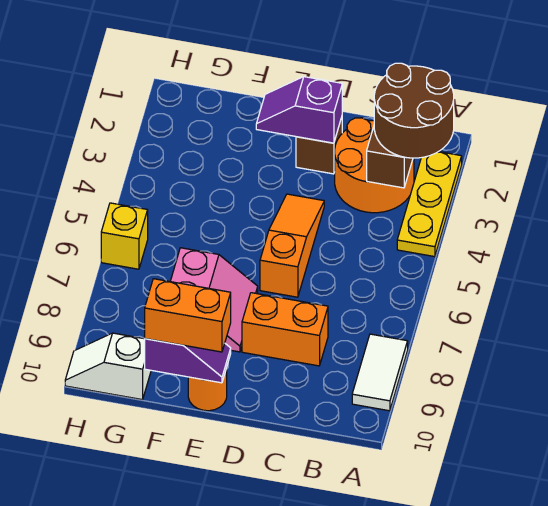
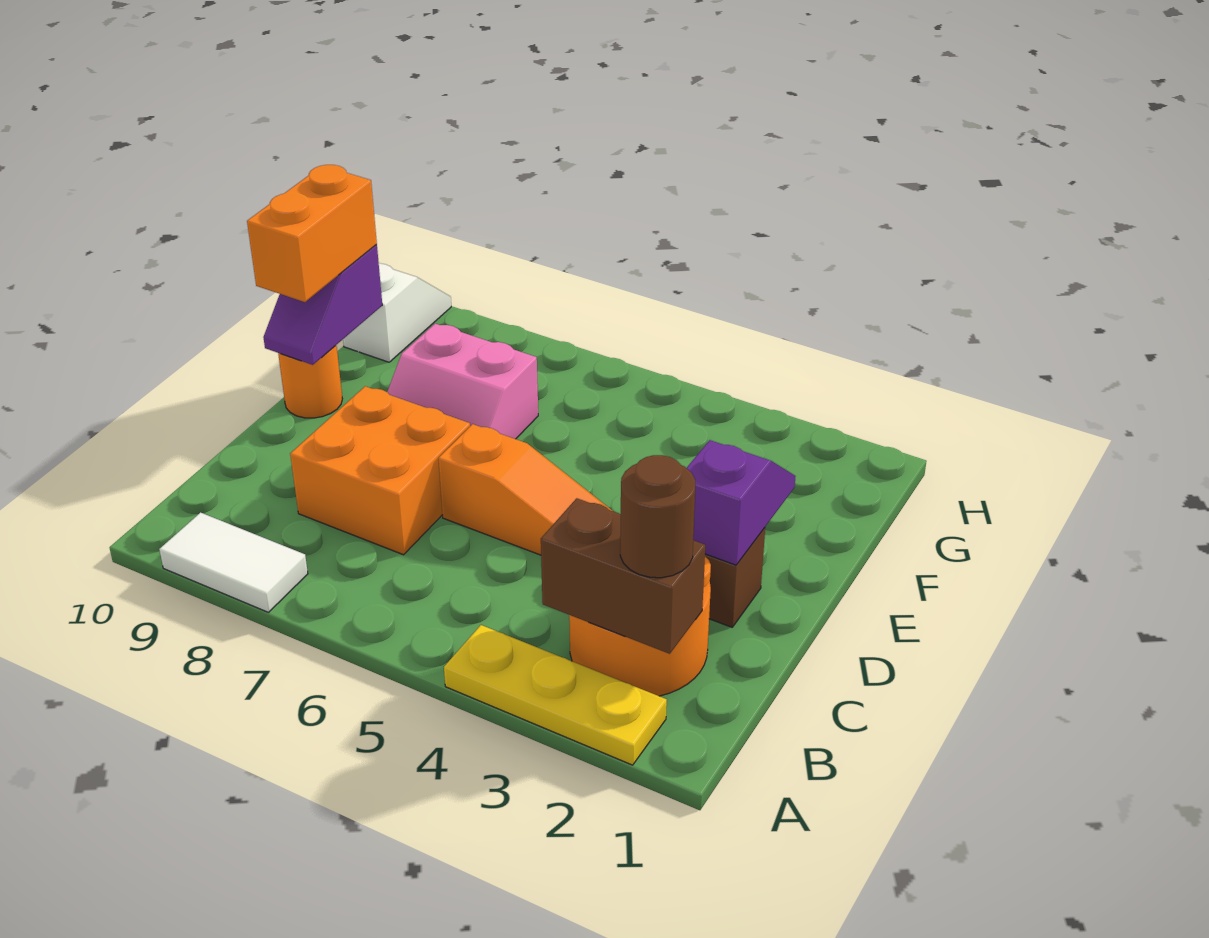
brown round brick A2:B3 level 3 -> brown round brick B2 level 3
orange brick C8:D8 level 1 -> orange brick C7:D8 level 1
yellow brick H6 level 1 -> none

